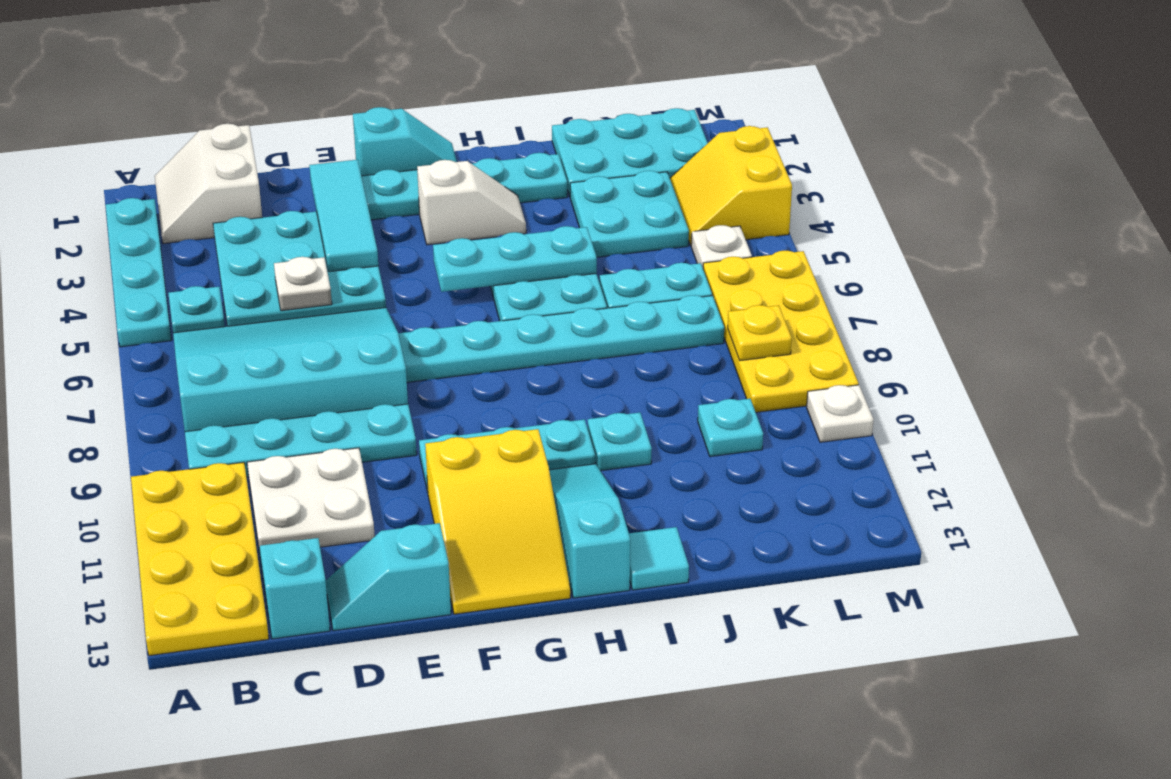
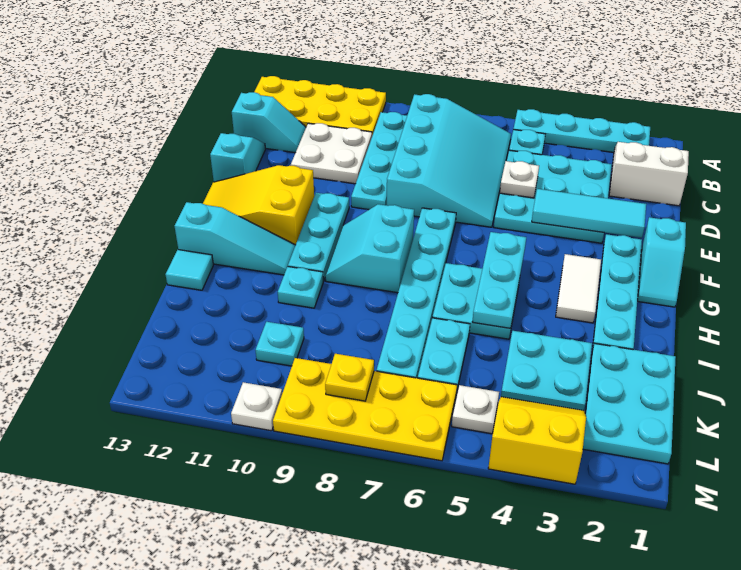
white slope G3:H3 level 1 top G -> white tile G3:H3 level 1
none -> cyan slope G8:H9 level 1 top 8

